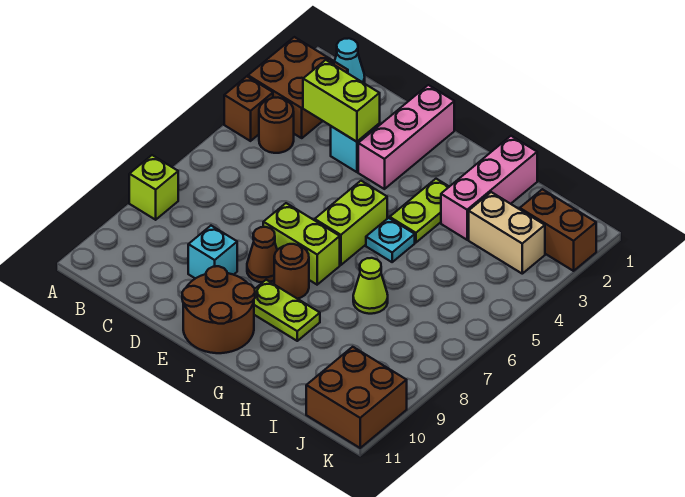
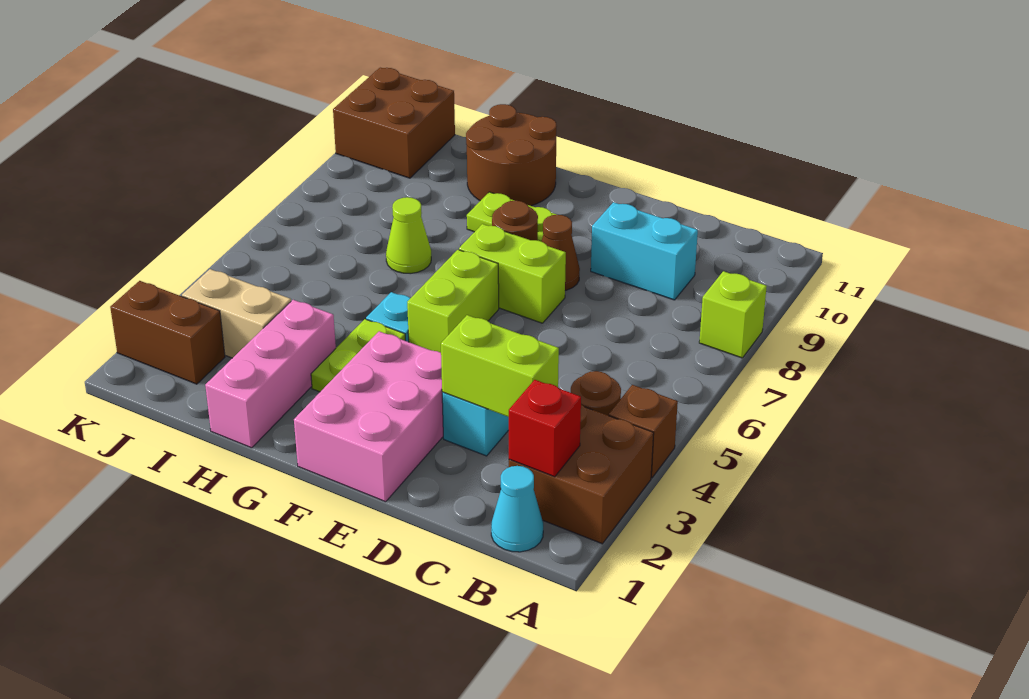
none -> red brick B2 level 2
cyan brick D9 level 1 -> cyan brick C9:D9 level 1
pink brick E1:E3 level 1 -> pink brick E1:F3 level 1
brown round brick E10:F11 level 1 -> brown round brick G10:H11 level 1

